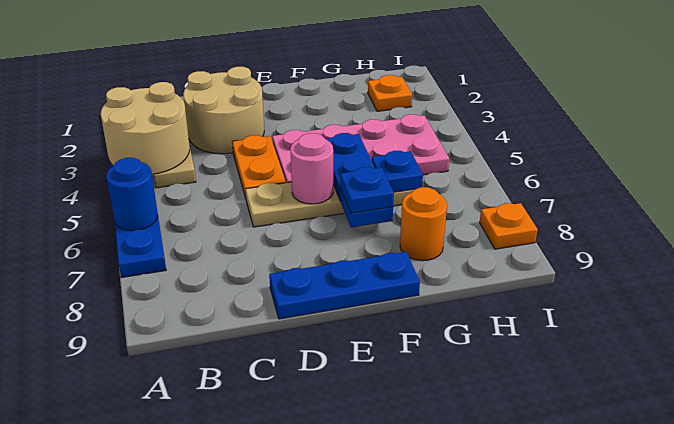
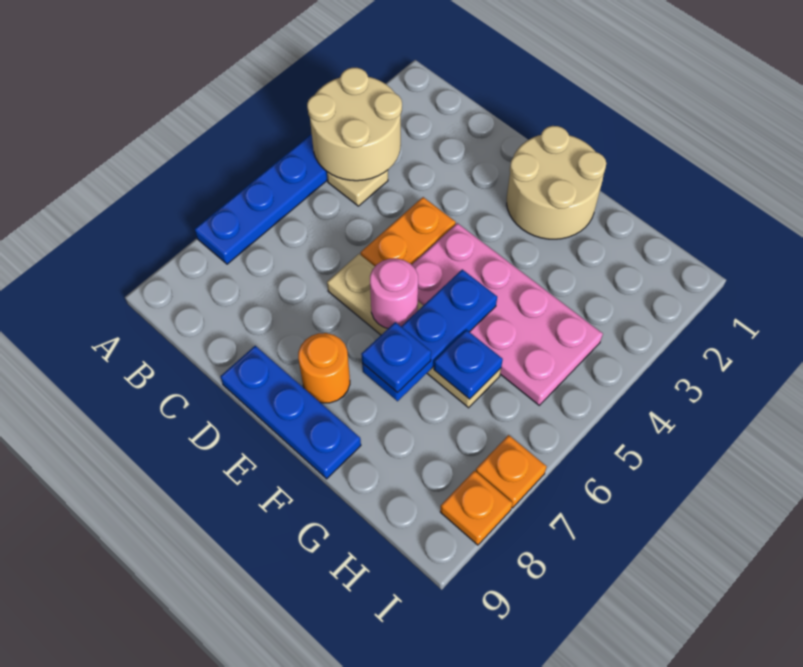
blue round brick A6 level 2 -> none
tan round brick C2:D3 level 1 -> tan round brick E1:F2 level 1
orange round brick G8 level 1 -> orange round brick E8 level 1
orange plate H2 level 1 -> orange plate I7 level 1

